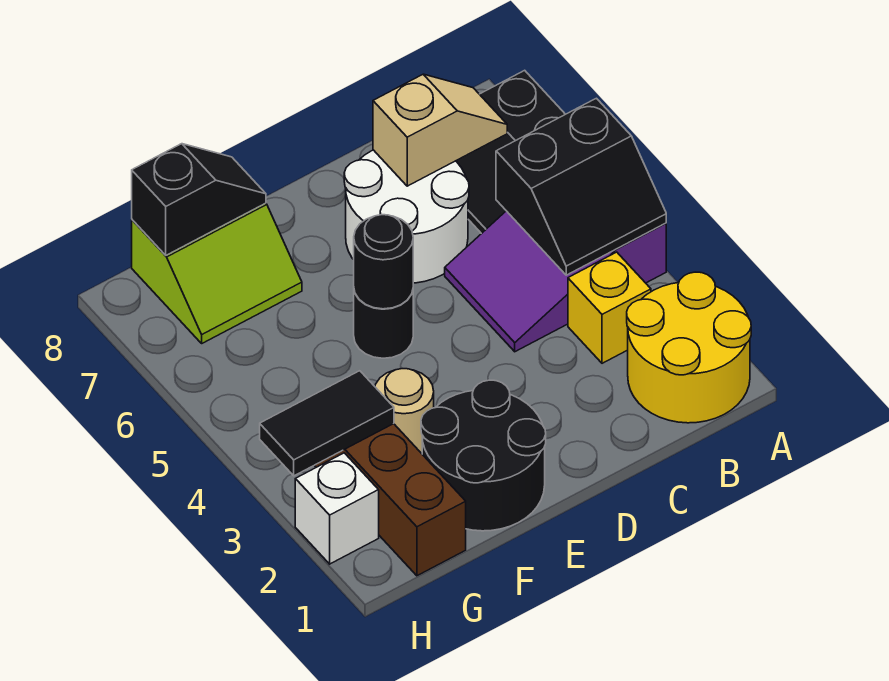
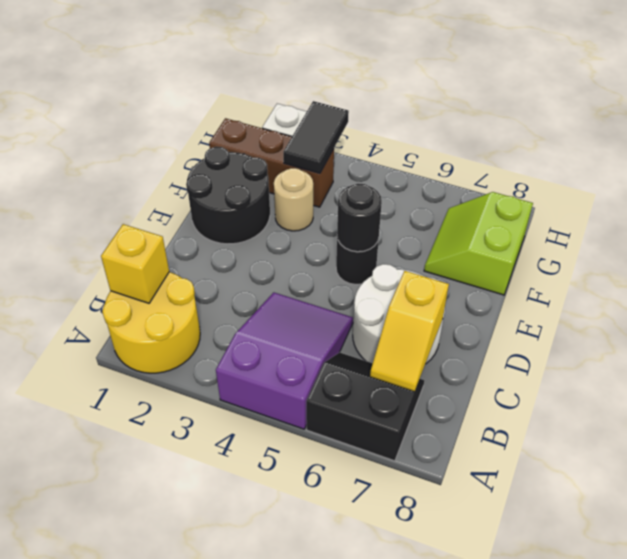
black slope A4:B5 level 2 top 5 -> none
yellow brick B3 level 1 -> yellow brick B1 level 2
tan slope B7:C7 level 2 top C -> yellow slope B7:C7 level 2 top C
black slope F8:G8 level 2 top G -> none

